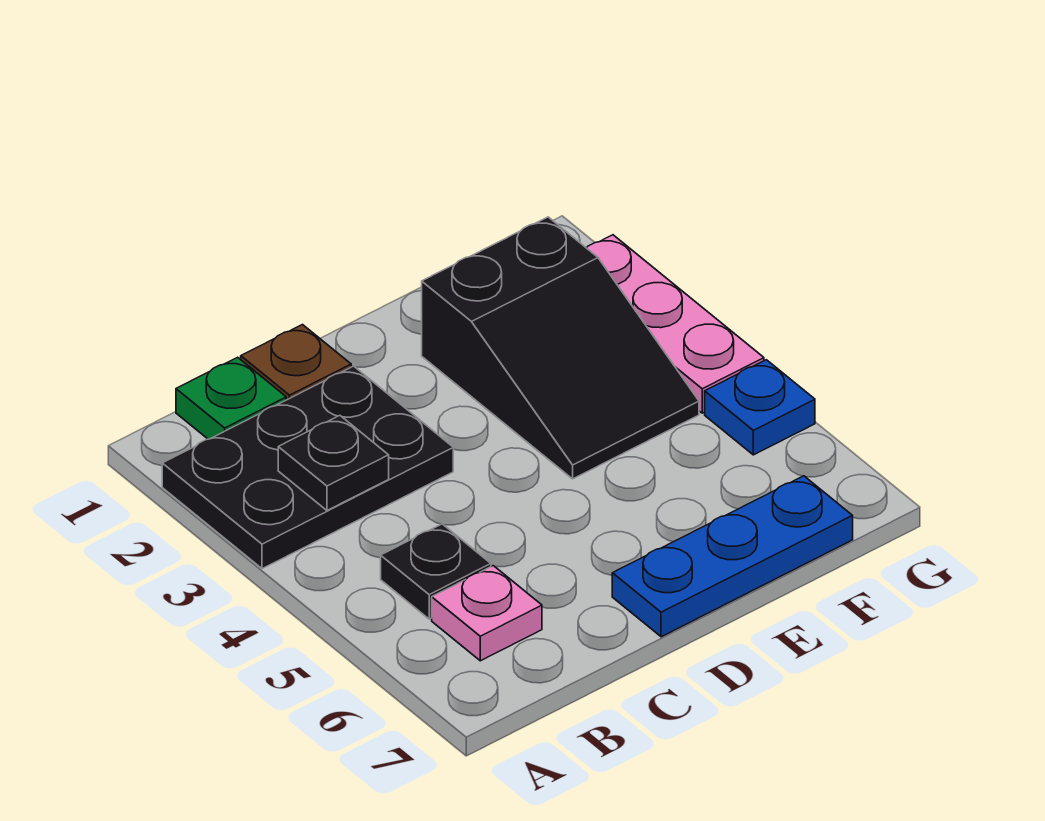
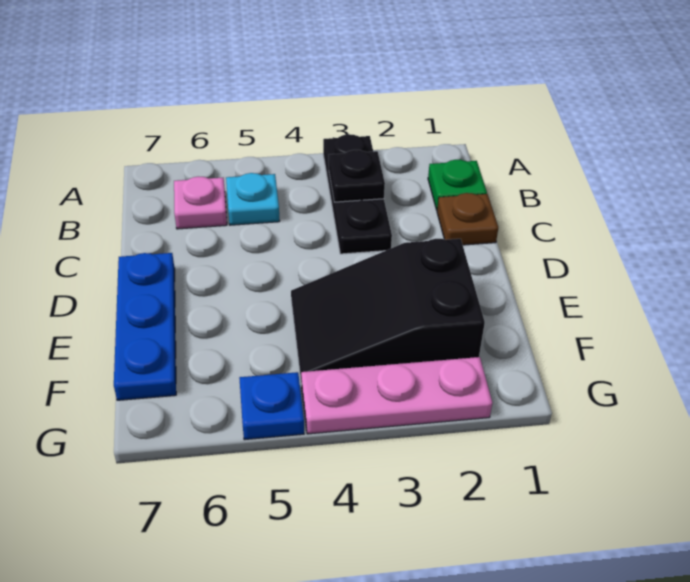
black plate A2:C3 level 1 -> black plate A3:C3 level 1
black plate B5 level 1 -> cyan plate B5 level 1

